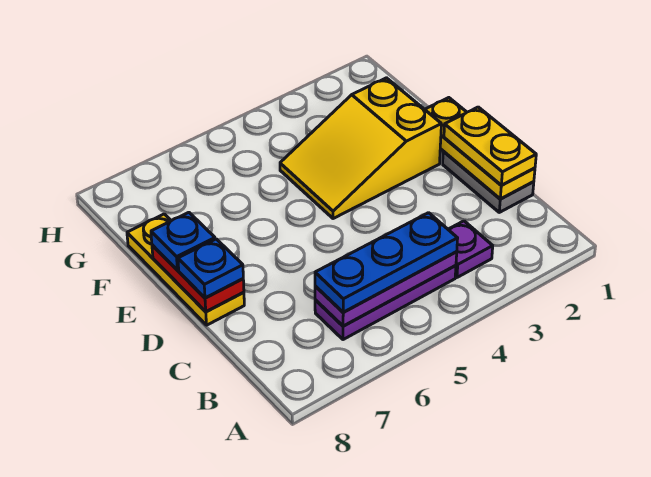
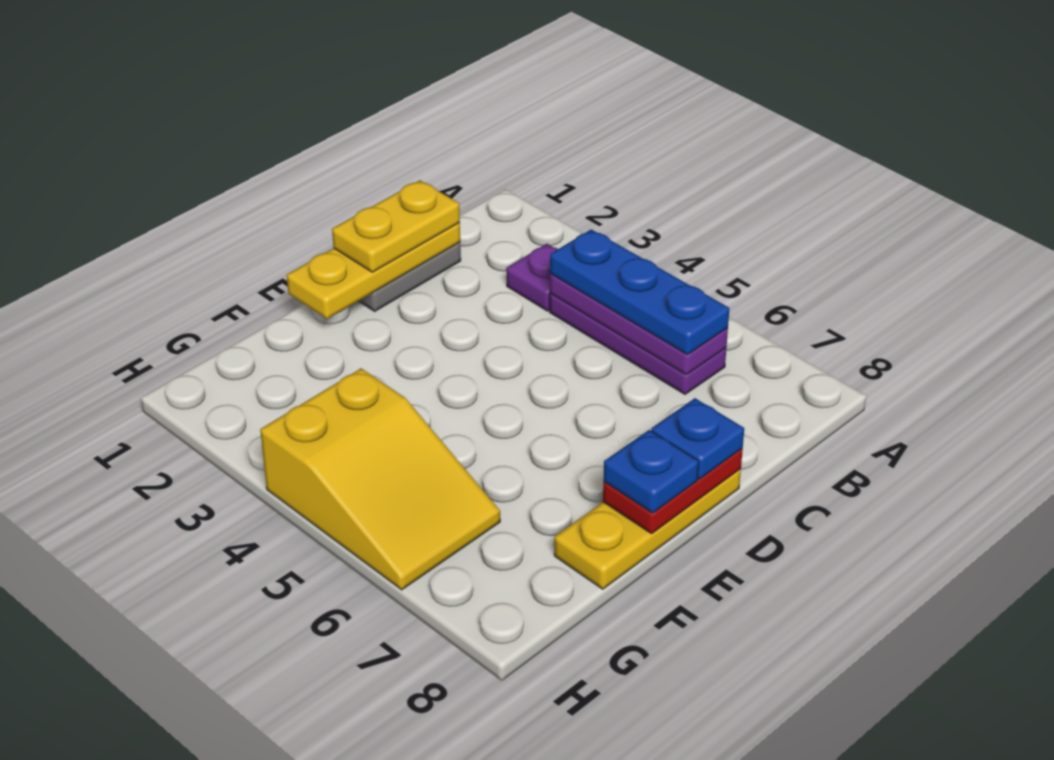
yellow slope E2:F4 level 1 top 2 -> yellow slope G4:H6 level 1 top 4

